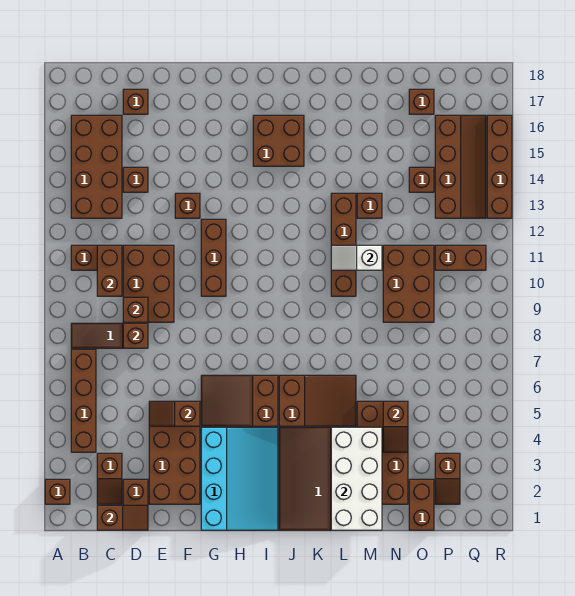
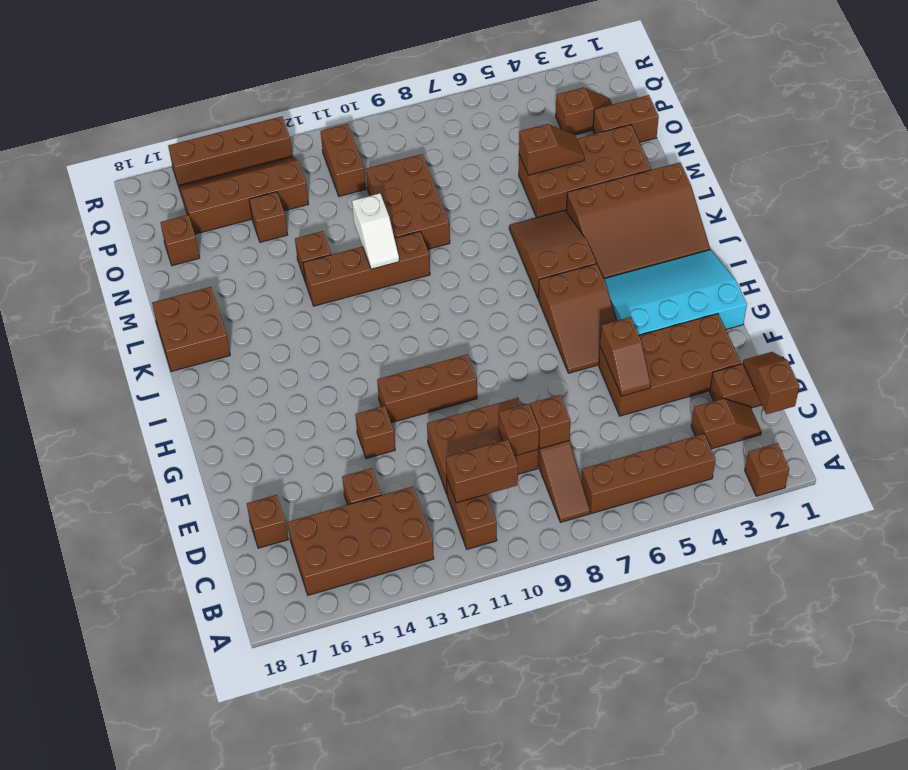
brown brick I15:J16 level 1 -> brown brick K17:L18 level 1
white brick L1:M4 level 2 -> none
brown brick N9:O11 level 1 -> brown brick M9:O10 level 1

